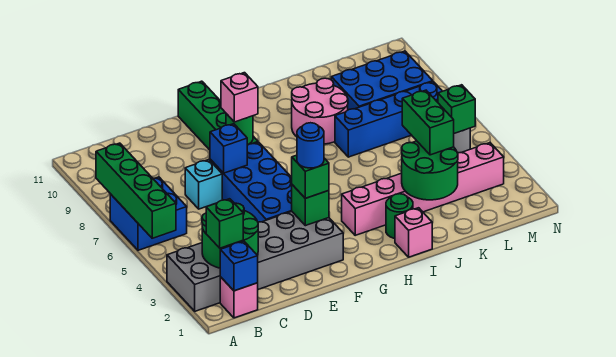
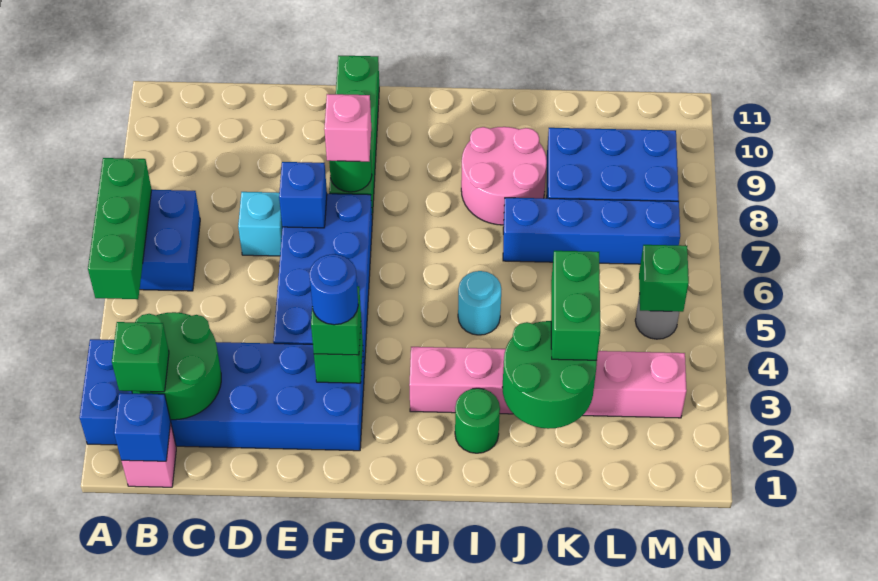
grey brick A2:F3 level 1 -> blue brick A2:F3 level 1
green brick A5:A8 level 2 -> green brick A5:A7 level 2
pink brick I1 level 1 -> none
none -> cyan round brick I5 level 1

